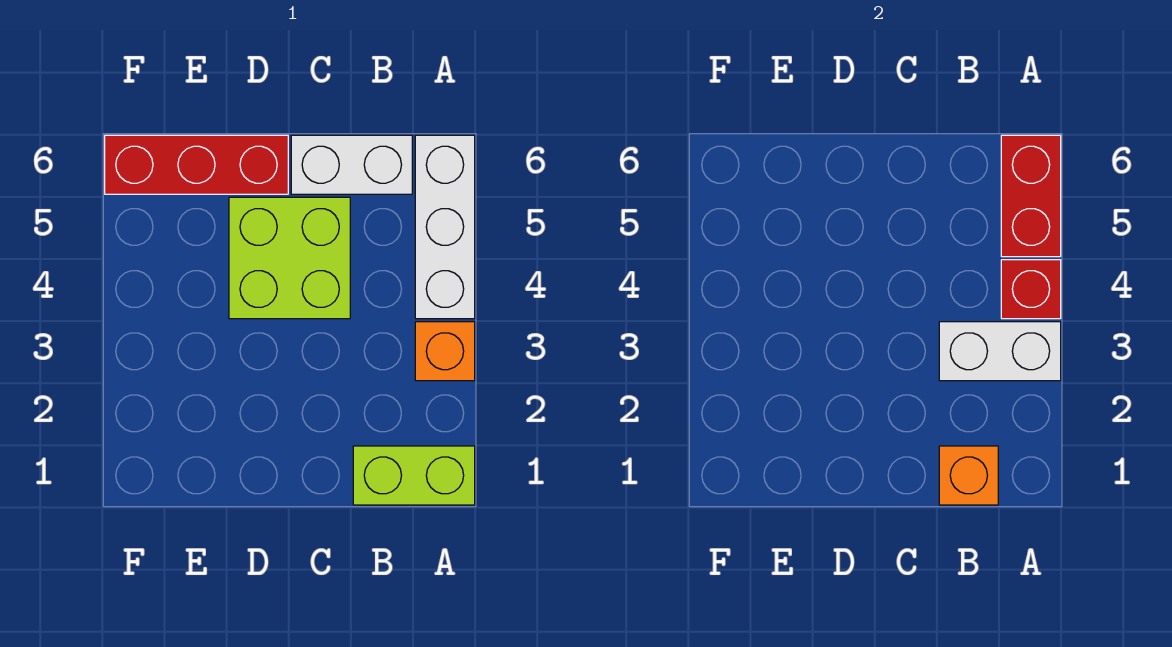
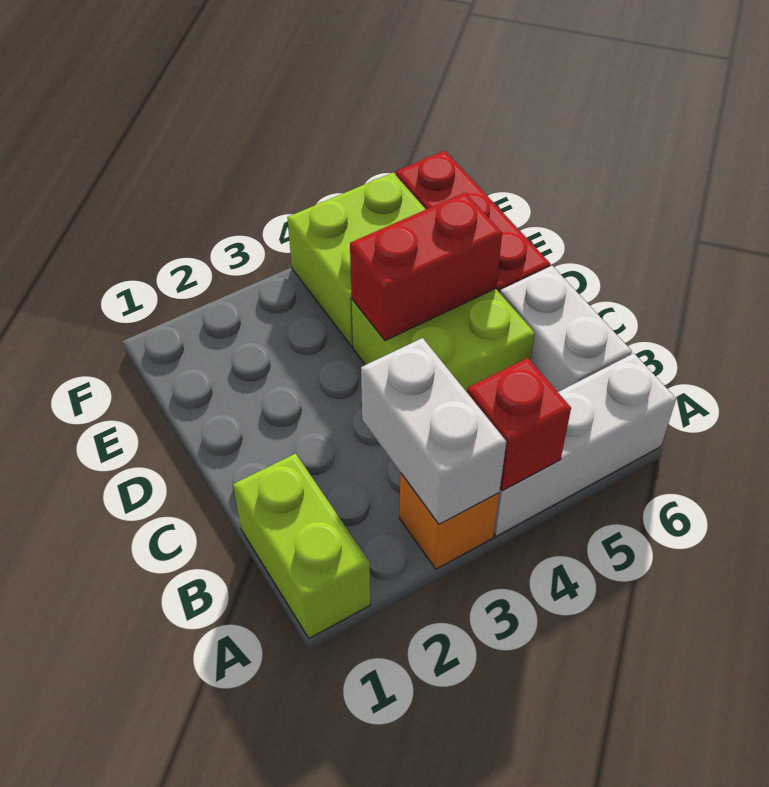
red brick A5:A6 level 2 -> red brick D4:D5 level 2
orange brick B1 level 2 -> none
none -> lime brick E4:F5 level 1

